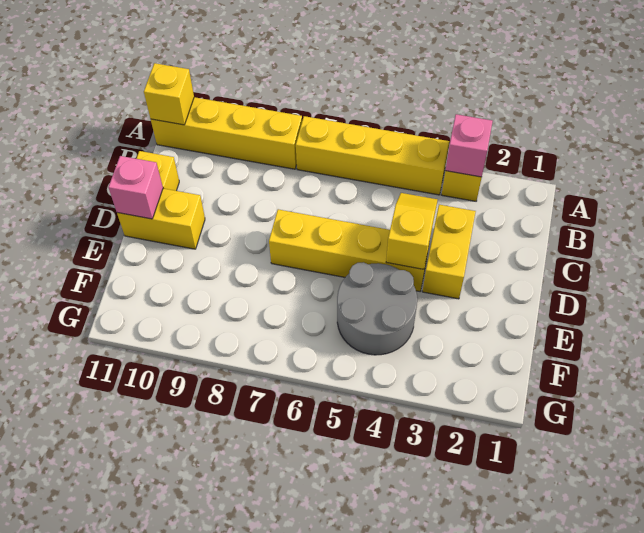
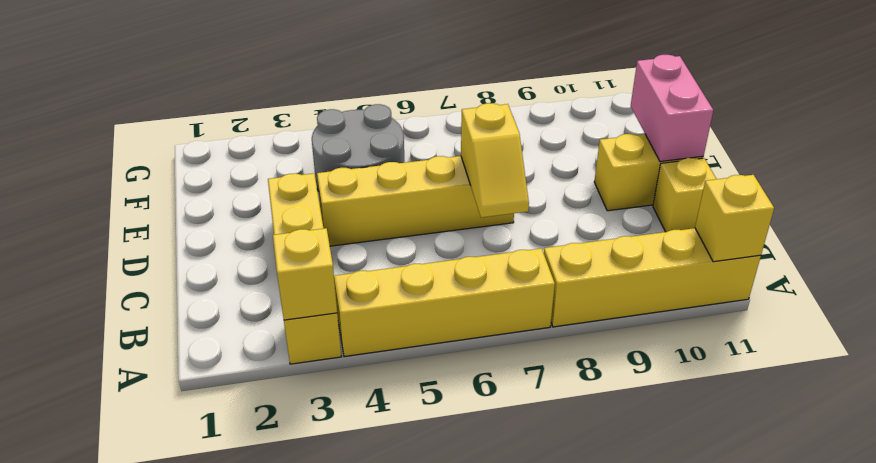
pink brick A3 level 2 -> yellow brick A3 level 2
yellow slope C4:D4 level 2 top D -> yellow slope C7:D7 level 2 top D
pink brick D11 level 2 -> pink brick D11:E11 level 2

